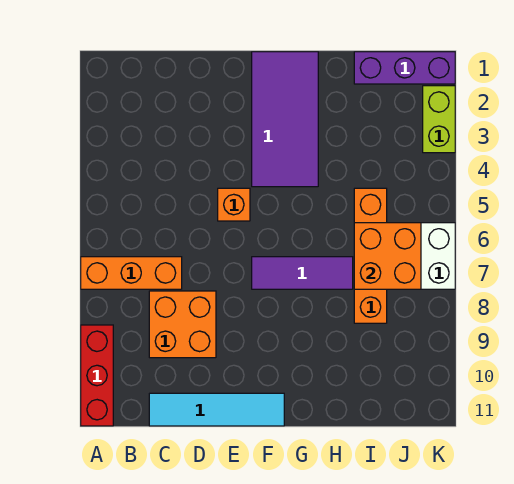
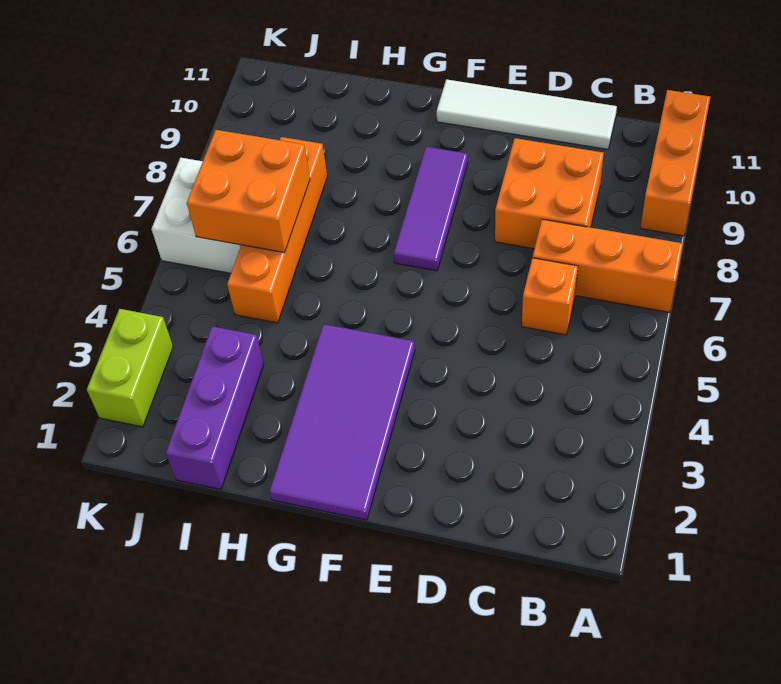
red brick A9:A11 level 1 -> orange brick A9:A11 level 1
cyan tile C11:F11 level 1 -> white tile C11:F11 level 1
orange brick E5 level 1 -> orange brick C6 level 1
purple tile F7:H7 level 1 -> purple tile F7:F9 level 1
purple brick I1:K1 level 1 -> purple brick I1:I3 level 1

